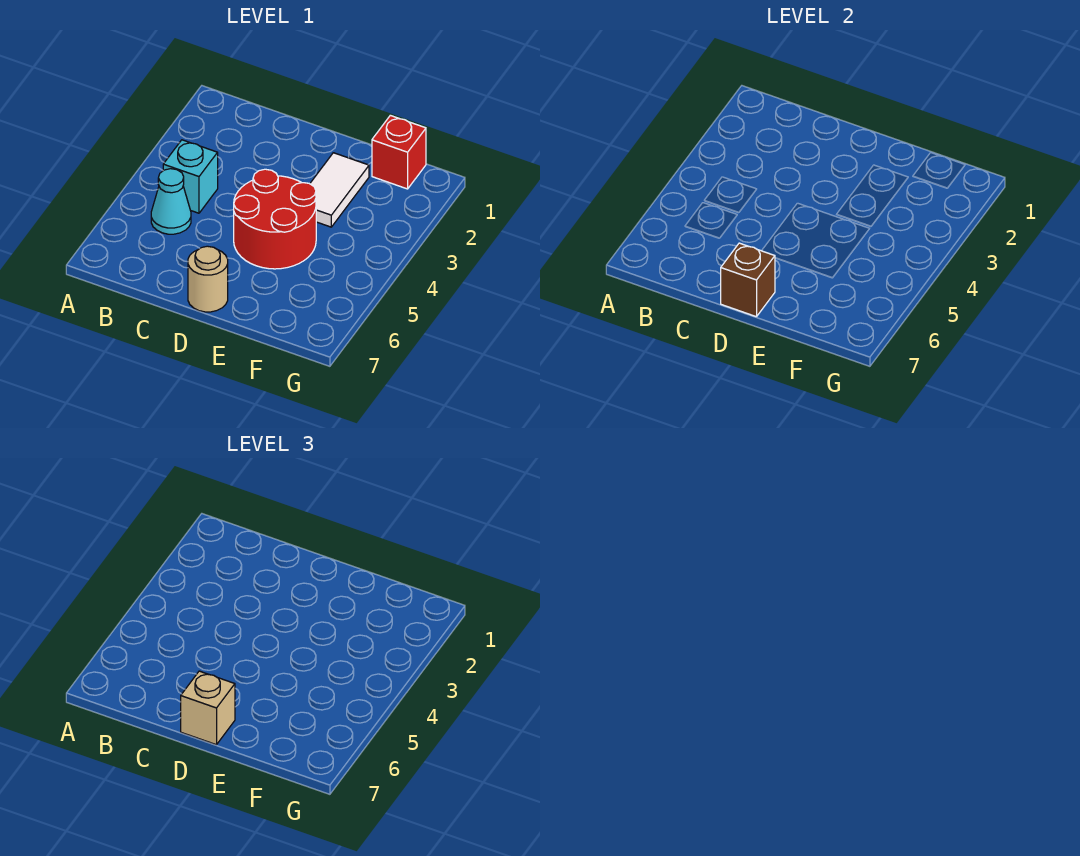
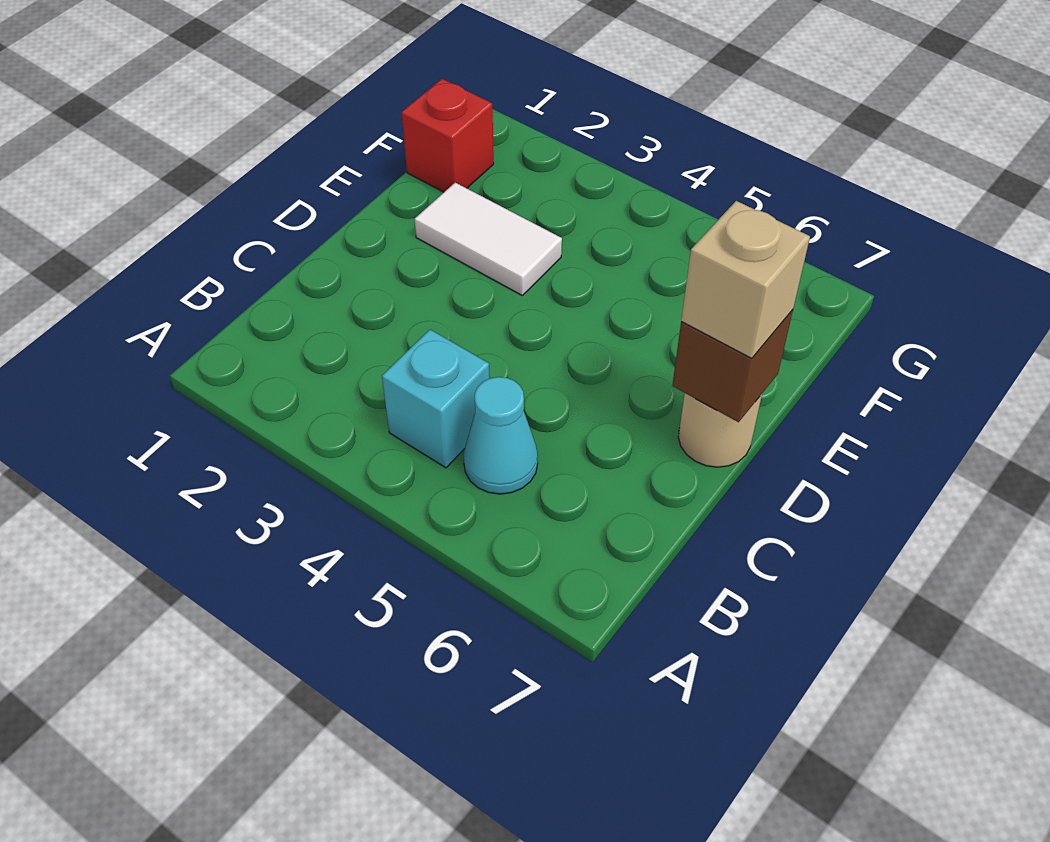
red round brick D4:E5 level 1 -> none

